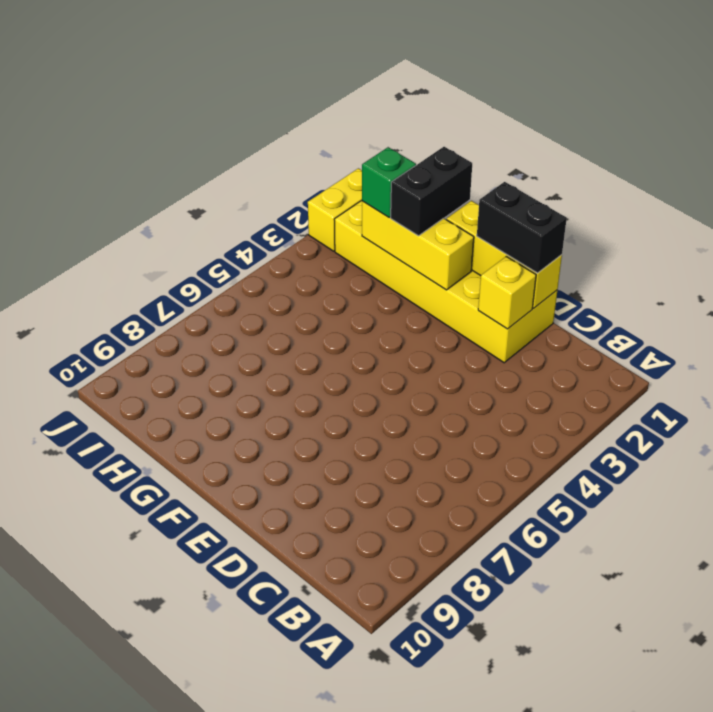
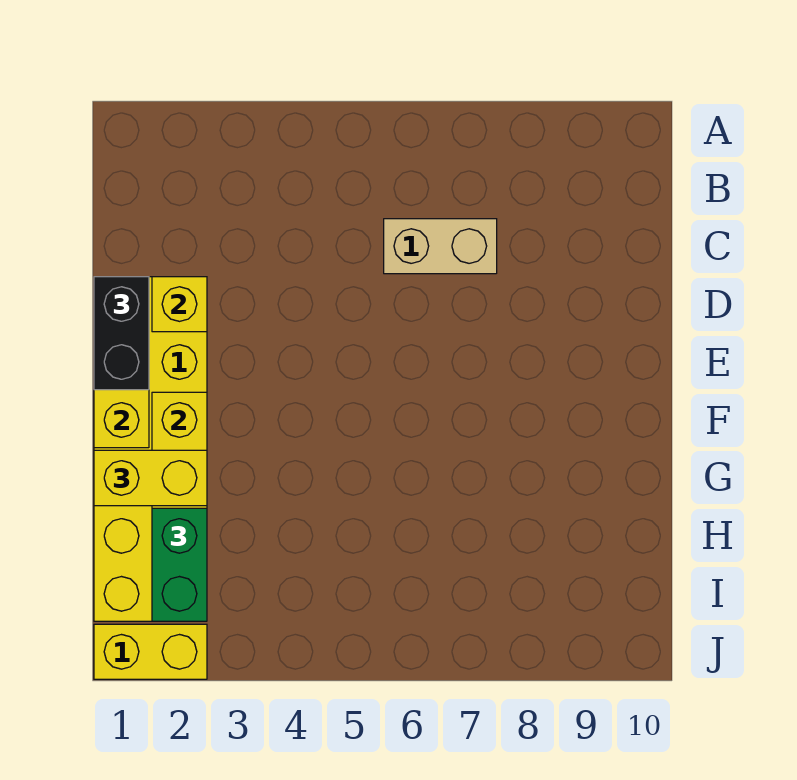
none -> tan brick C6:C7 level 1
black brick G1:G2 level 3 -> yellow brick G1:G2 level 3
green brick H2 level 3 -> green brick H2:I2 level 3

